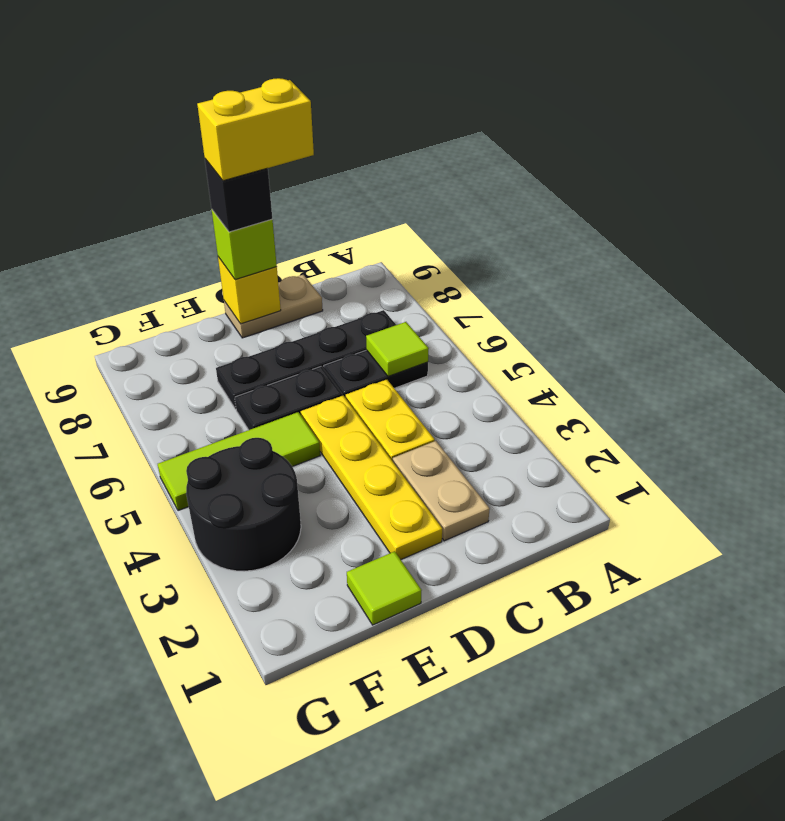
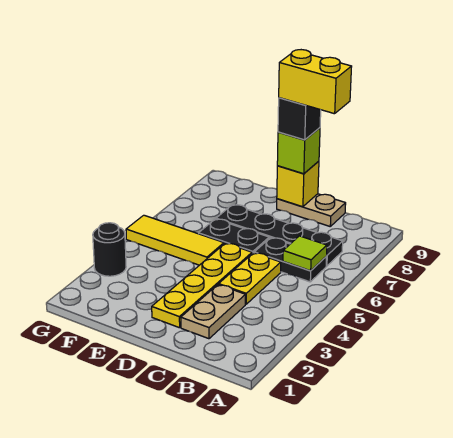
lime tile E1 level 1 -> none
lime tile E5:G5 level 1 -> yellow tile E5:G5 level 1
black round brick F3:G4 level 1 -> black round brick G3 level 1

